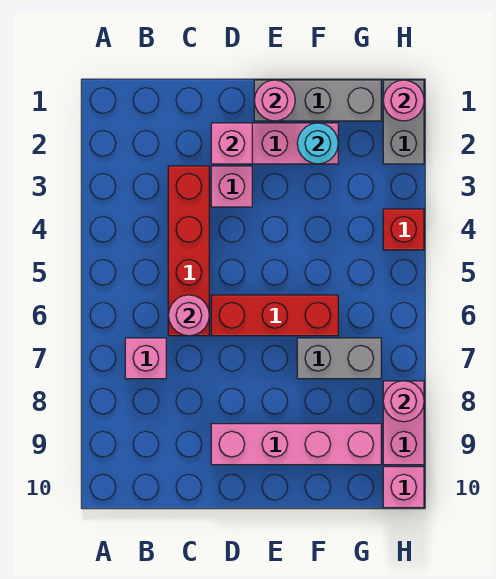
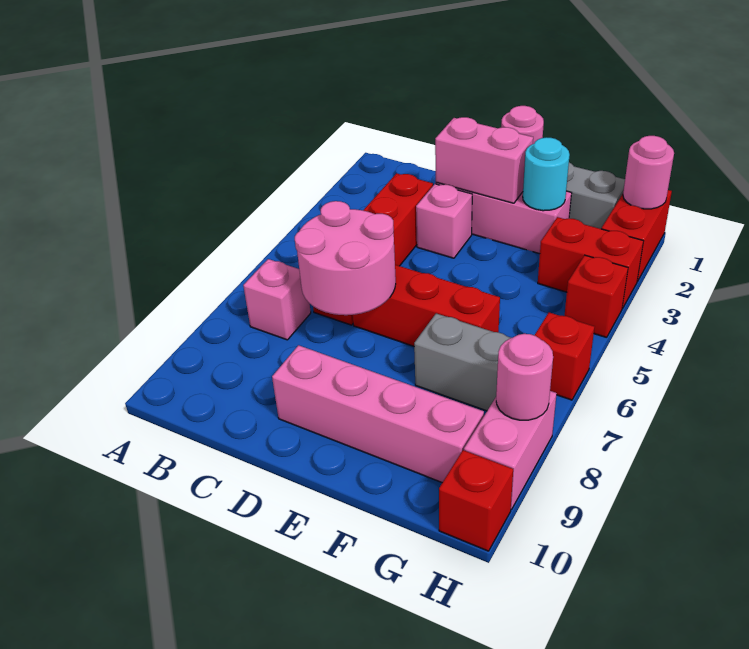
pink round brick C6 level 2 -> pink round brick C6:D7 level 2
pink brick D2 level 2 -> pink brick D2:E2 level 2
none -> red brick G3:H3 level 1
grey brick H1:H2 level 1 -> red brick H1:H2 level 1
none -> red brick H6 level 1
pink brick H10 level 1 -> red brick H10 level 1

